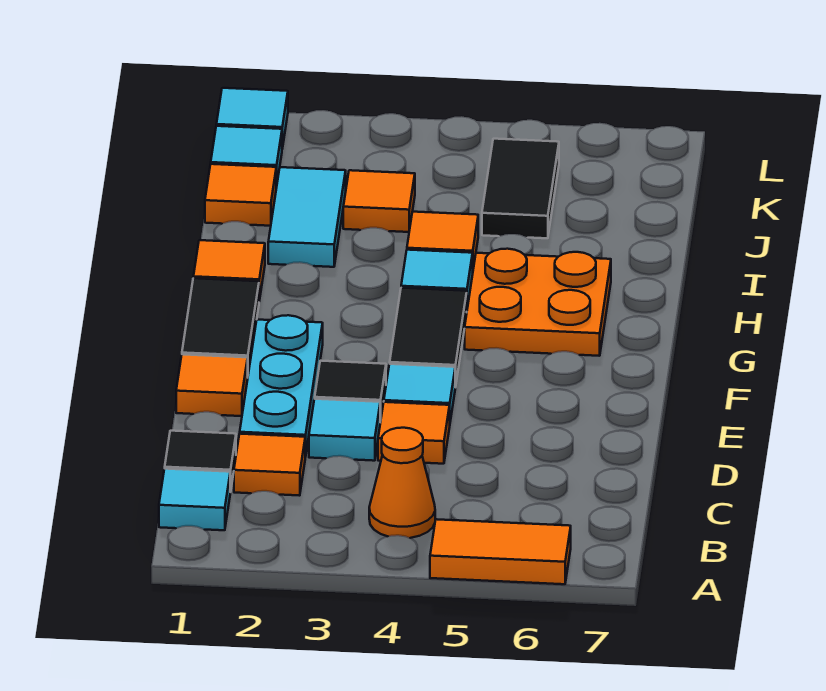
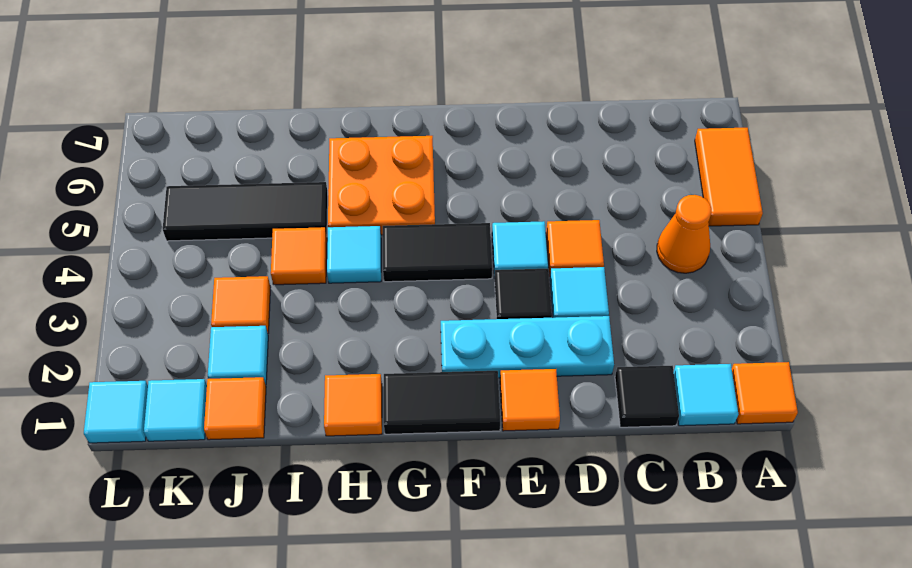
orange tile C2 level 1 -> orange tile A1 level 1
cyan tile I2:J2 level 1 -> cyan tile J2 level 1
black tile J5:K5 level 1 -> black tile I5:K5 level 1

